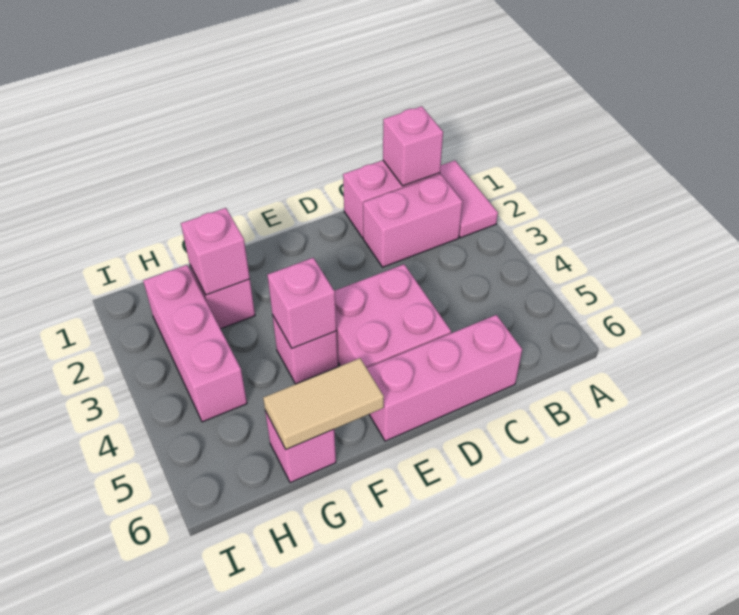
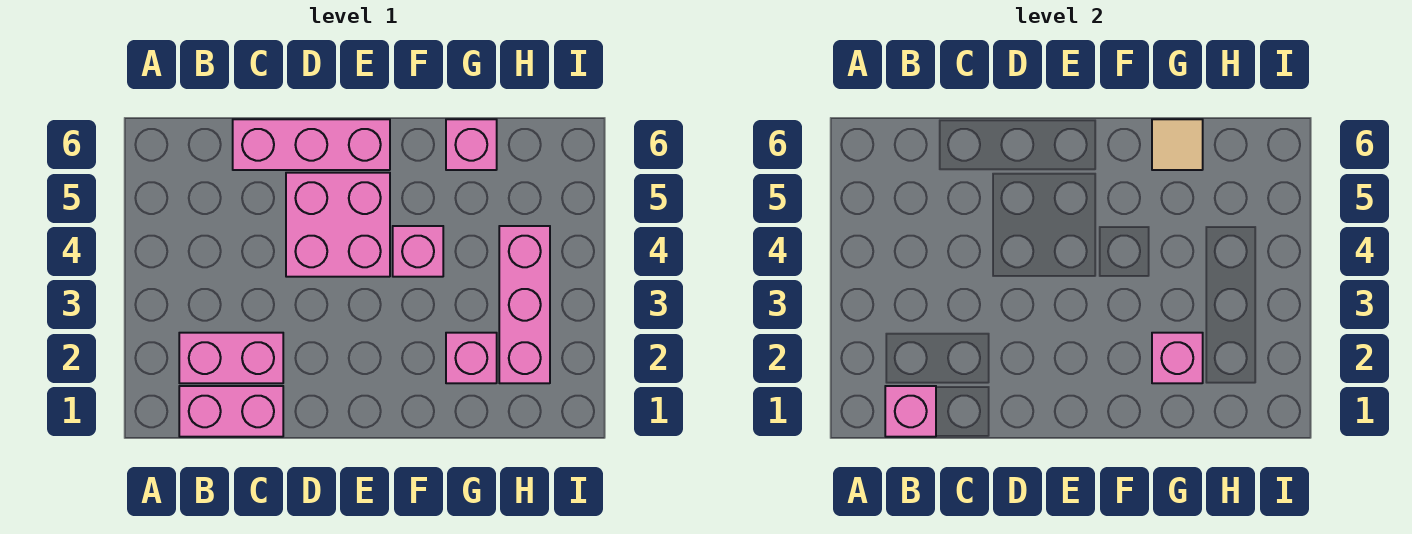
pink tile A1:A2 level 1 -> none
pink brick F4 level 2 -> none
tan tile F6:G6 level 2 -> tan tile G6 level 2

